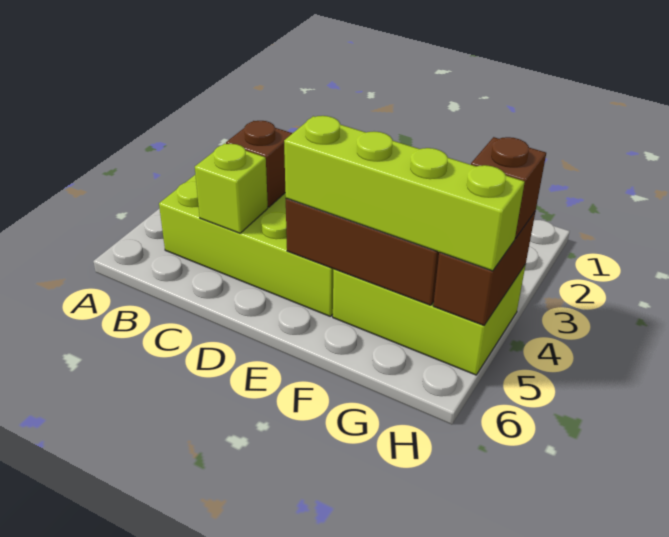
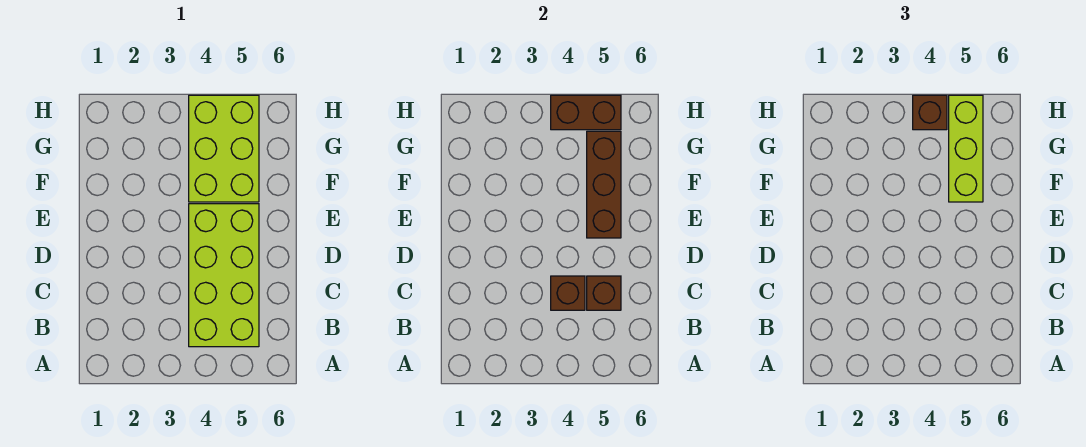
lime brick C5 level 2 -> brown brick C5 level 2
lime brick E5:H5 level 3 -> lime brick F5:H5 level 3

